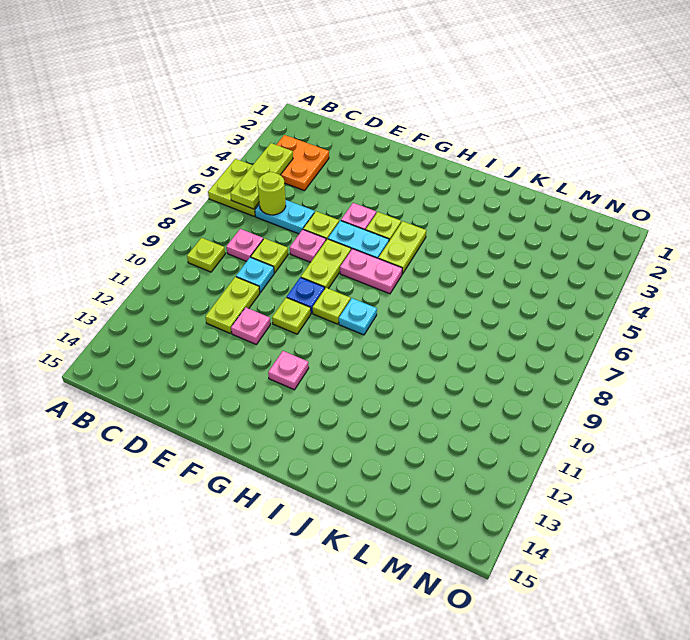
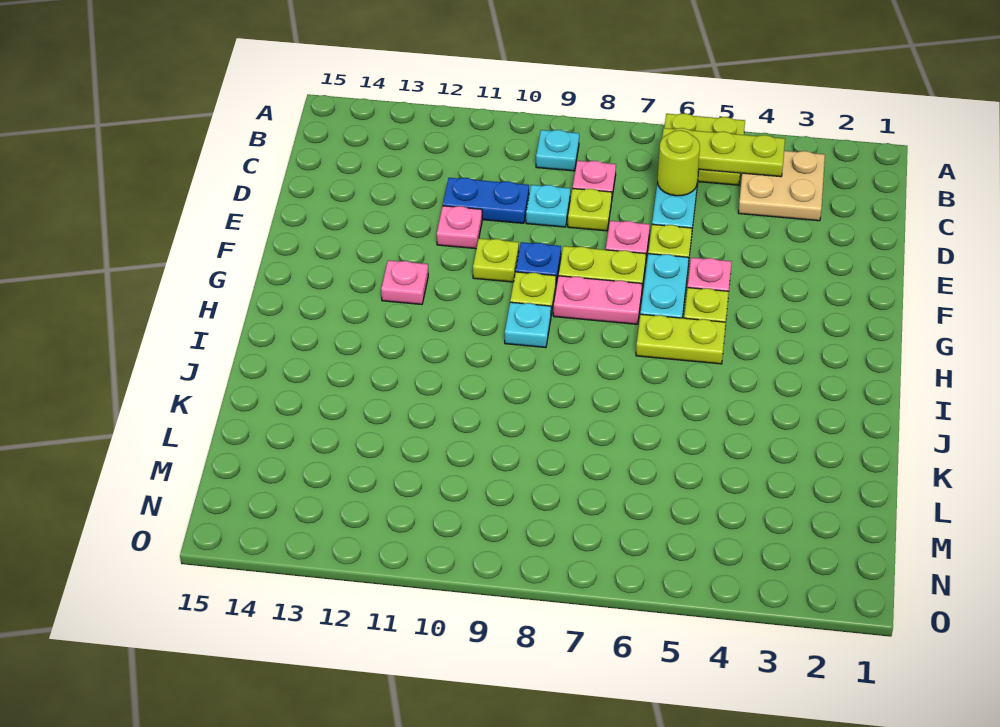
orange plate B3:C4 level 1 -> tan plate B3:C4 level 1
lime plate B9 level 1 -> cyan plate B9 level 1
lime plate D10:D11 level 1 -> blue plate D10:D11 level 1
pink plate G7:H7 level 1 -> pink plate G7:G8 level 1

